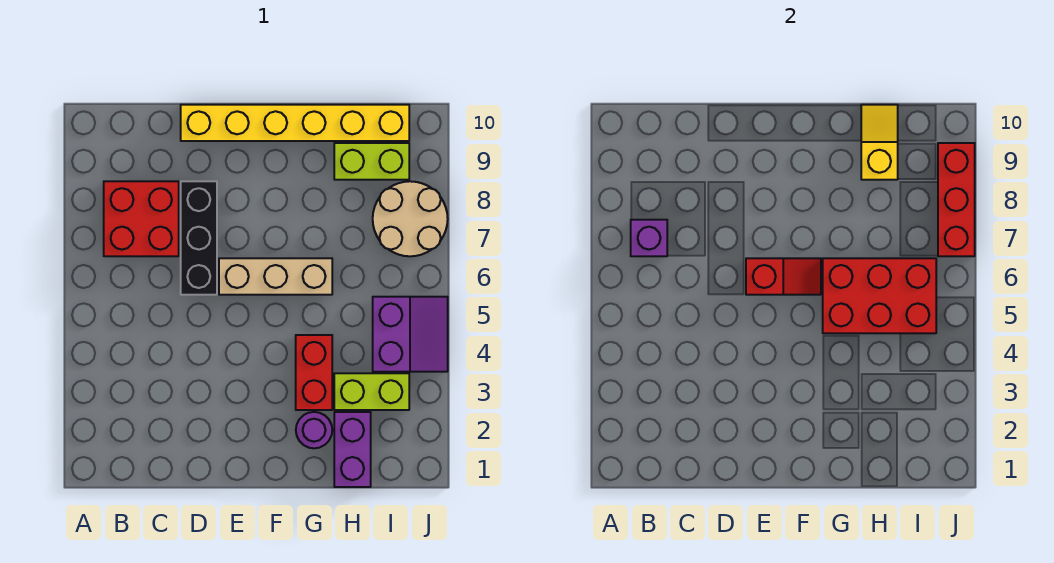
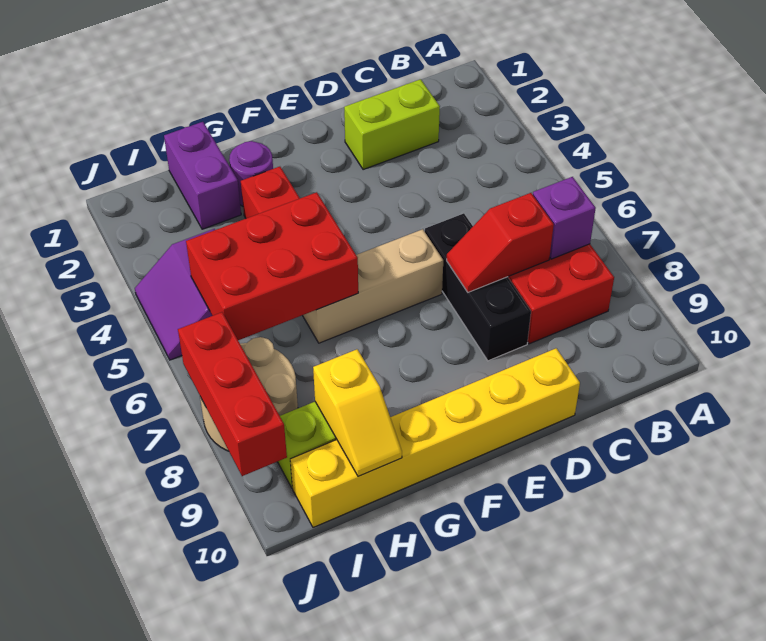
red slope E6:F6 level 2 top E -> red slope C7:D7 level 2 top C
lime brick H3:I3 level 1 -> lime brick C2:D2 level 1

